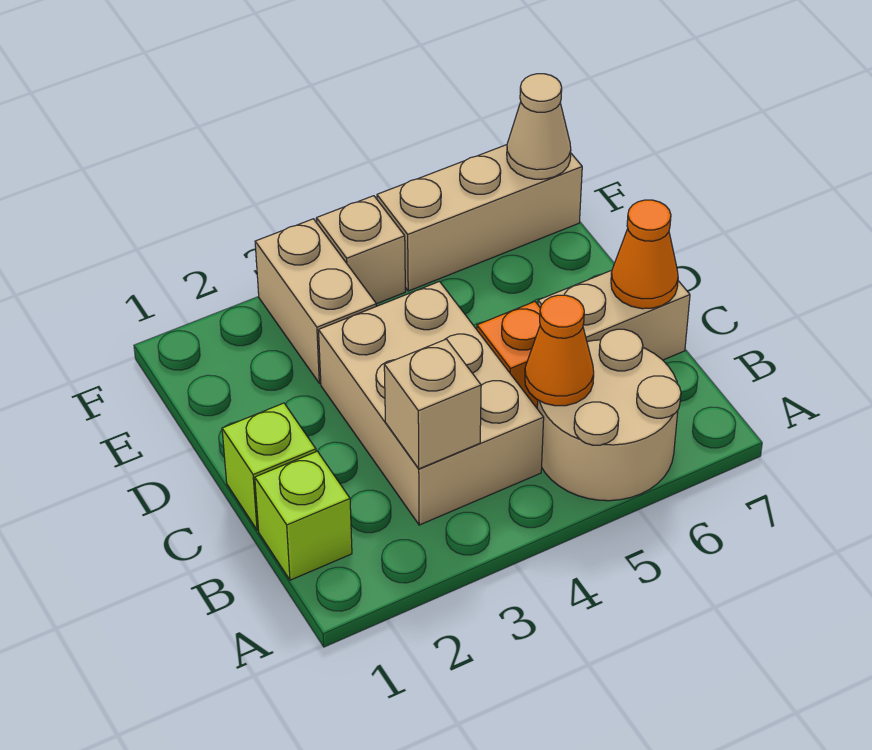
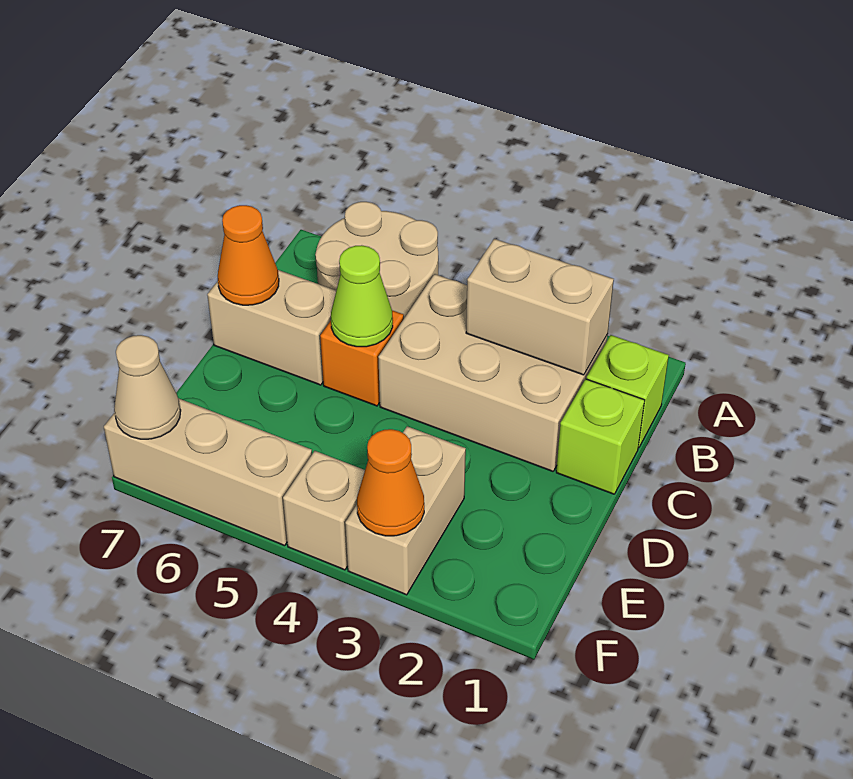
tan brick B3:D4 level 1 -> tan brick B2:C4 level 1
tan brick B3 level 2 -> tan brick B2:B3 level 2
orange cone B5 level 2 -> orange cone F3 level 2
none -> lime cone C5 level 2

